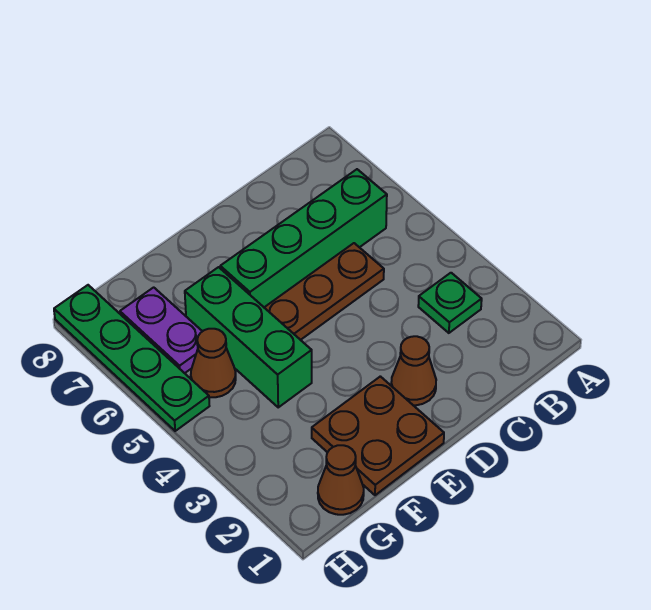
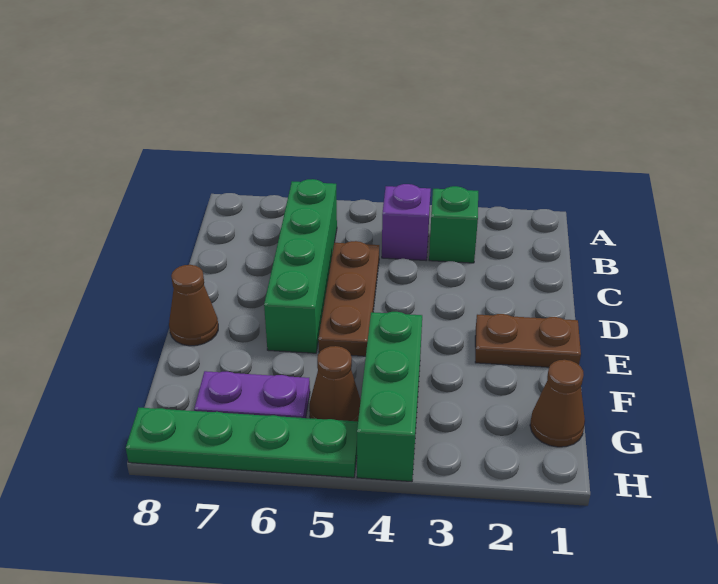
green plate B3 level 1 -> green brick B3 level 1
none -> purple brick B4 level 1
brown cone D2 level 1 -> brown cone E8 level 1
brown plate E1:F2 level 1 -> brown plate E1:E2 level 1
green brick F4:F6 level 1 -> green brick F4:H4 level 1

